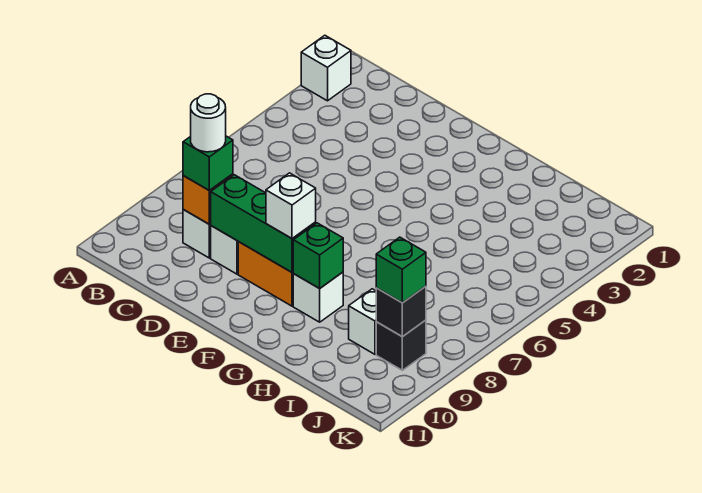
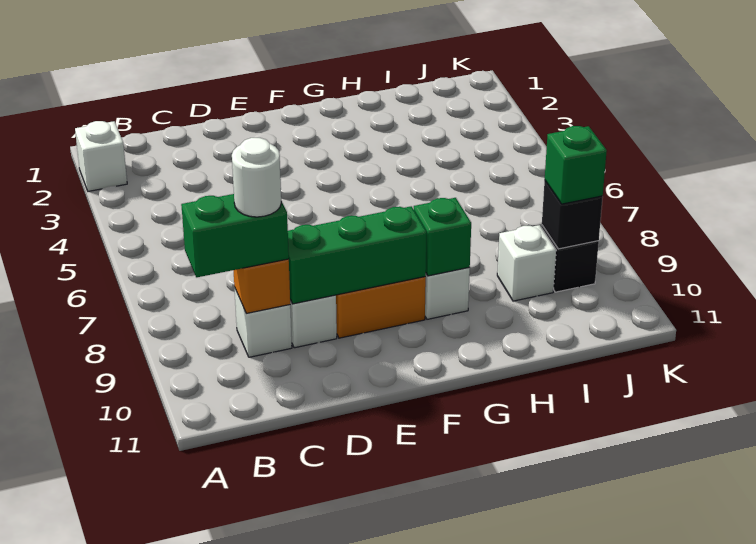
green brick C9 level 3 -> green brick B9:C9 level 3
white brick F9 level 3 -> none

